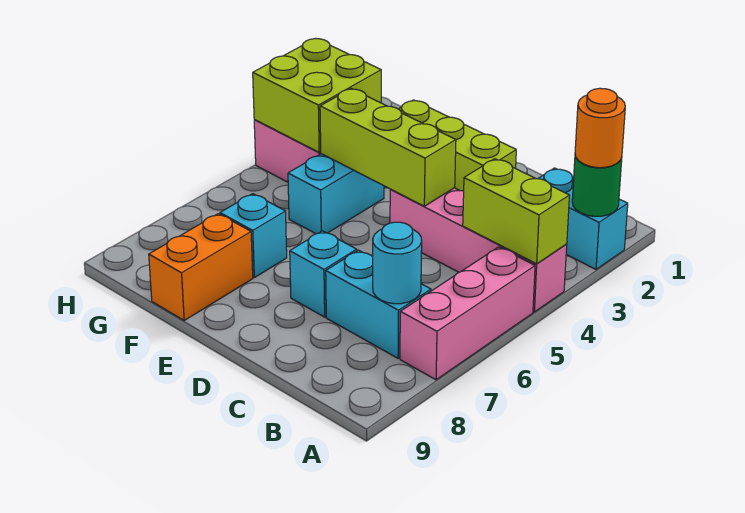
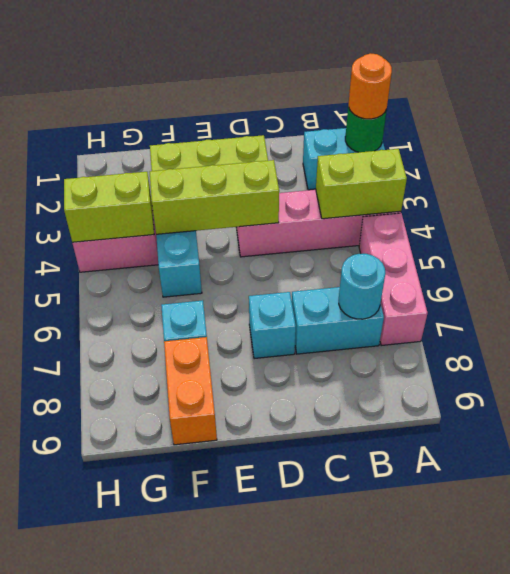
lime brick G3:H4 level 2 -> lime brick G4:H4 level 2

